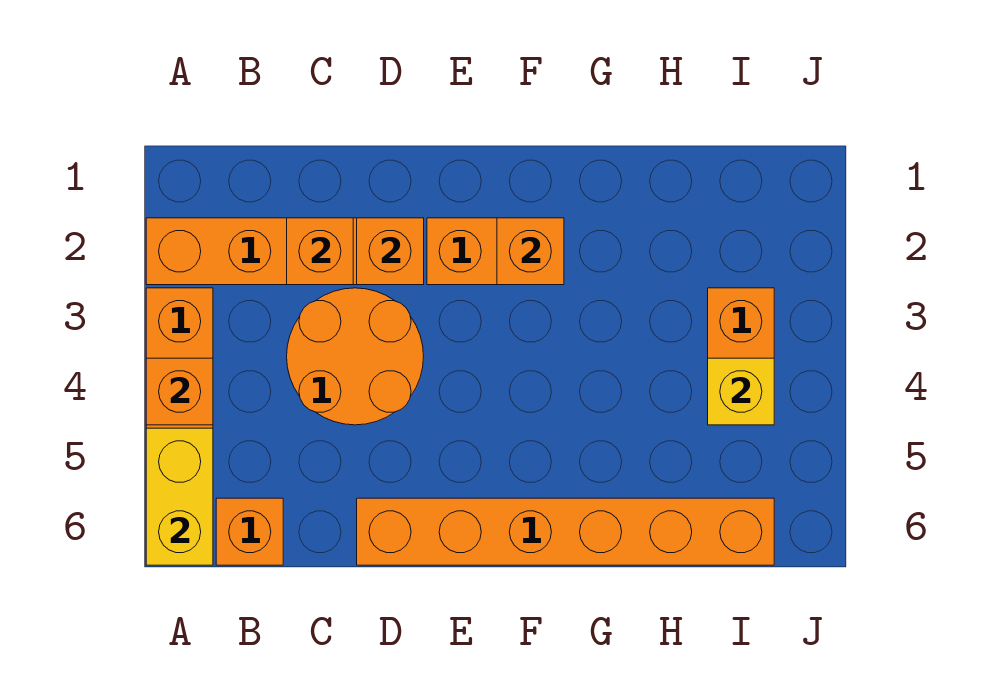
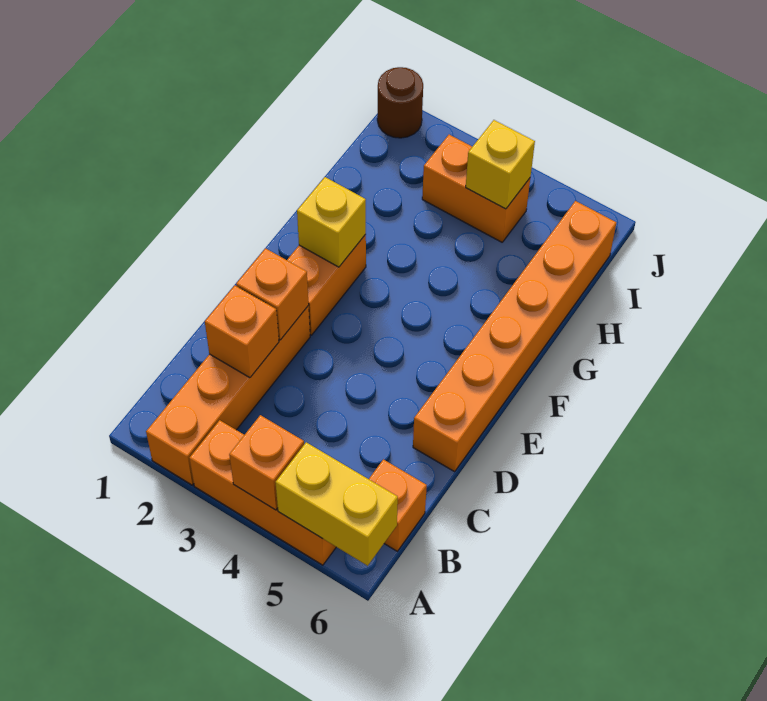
orange round brick C3:D4 level 1 -> none
orange brick F2 level 2 -> yellow brick F2 level 2
none -> brown round brick J1 level 1

